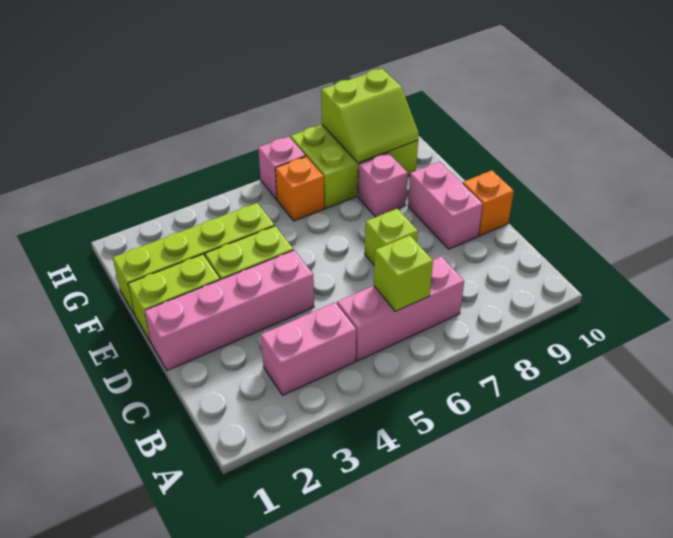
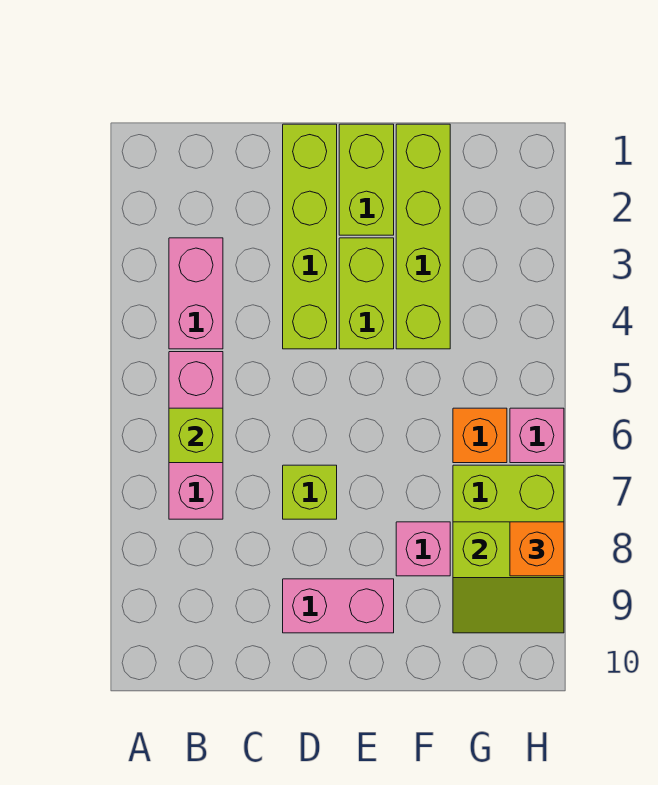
pink brick D1:D4 level 1 -> lime brick D1:D4 level 1
orange brick D10 level 1 -> orange brick H8 level 3
lime slope G8:H9 level 2 top H -> lime slope G8:H9 level 2 top 8

